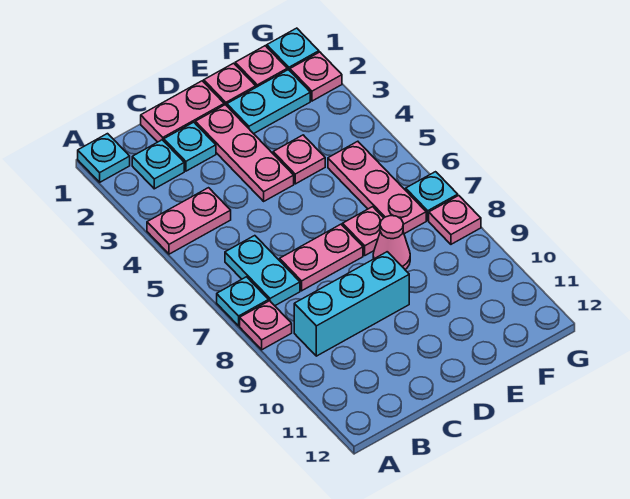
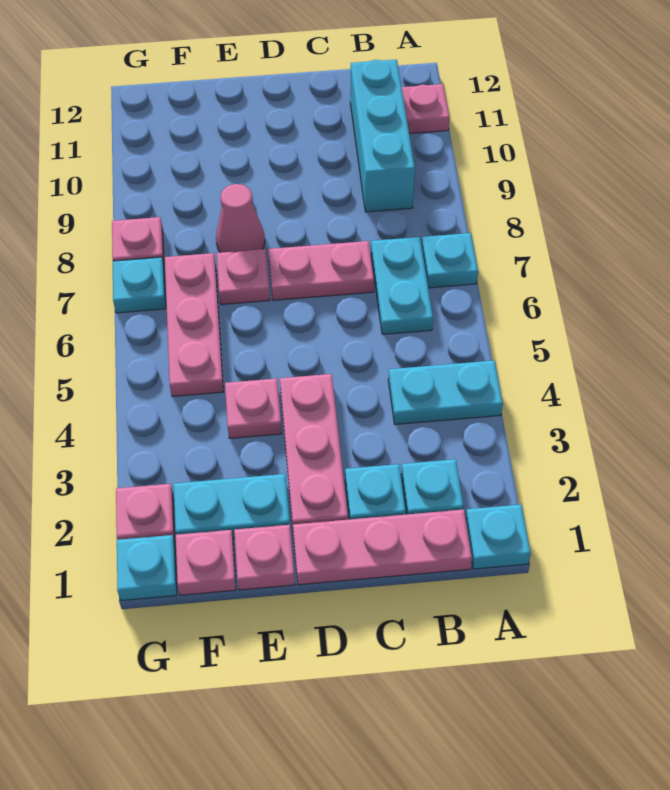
pink plate A4:B4 level 1 -> cyan plate A4:B4 level 1
pink plate A8 level 1 -> pink plate A11 level 1
cyan brick B9:D9 level 1 -> cyan brick B9:B11 level 1
pink plate C1:D1 level 1 -> pink plate B1:D1 level 1

